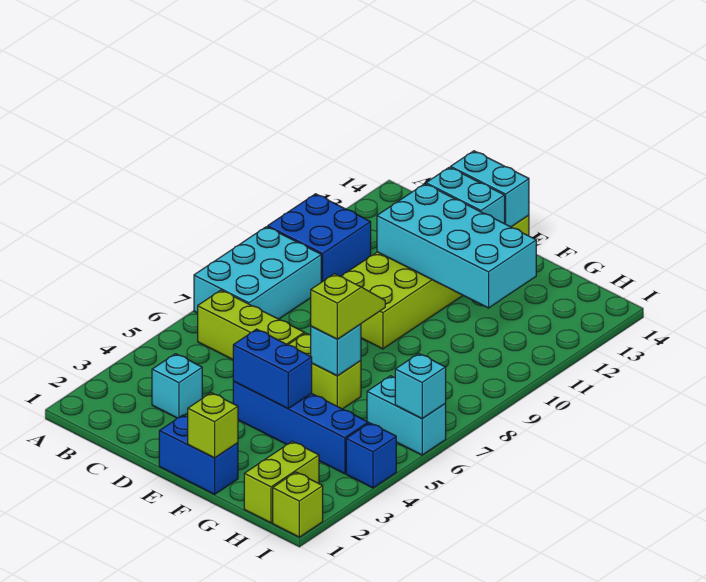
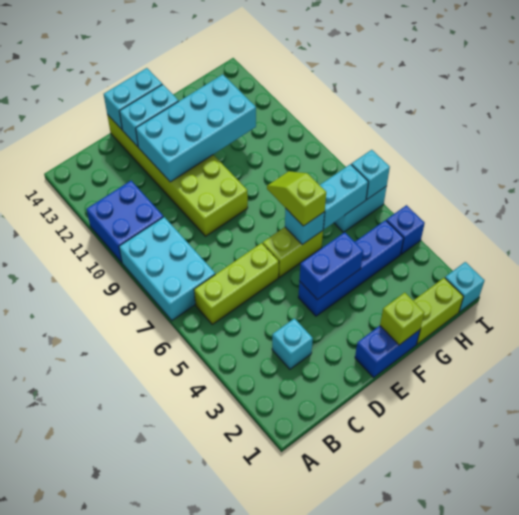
none -> cyan brick G6:H6 level 2
lime brick H1:H2 level 1 -> lime brick G1:H1 level 1
lime brick I1 level 1 -> cyan brick I1 level 1

